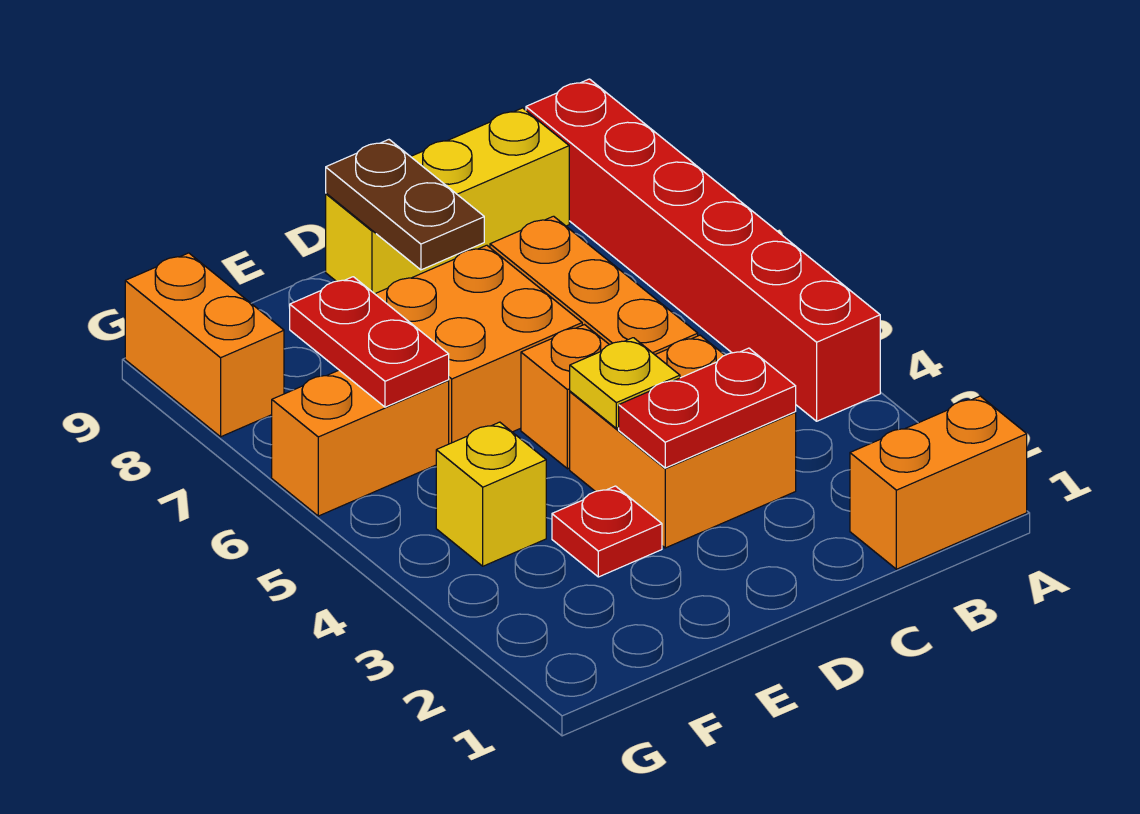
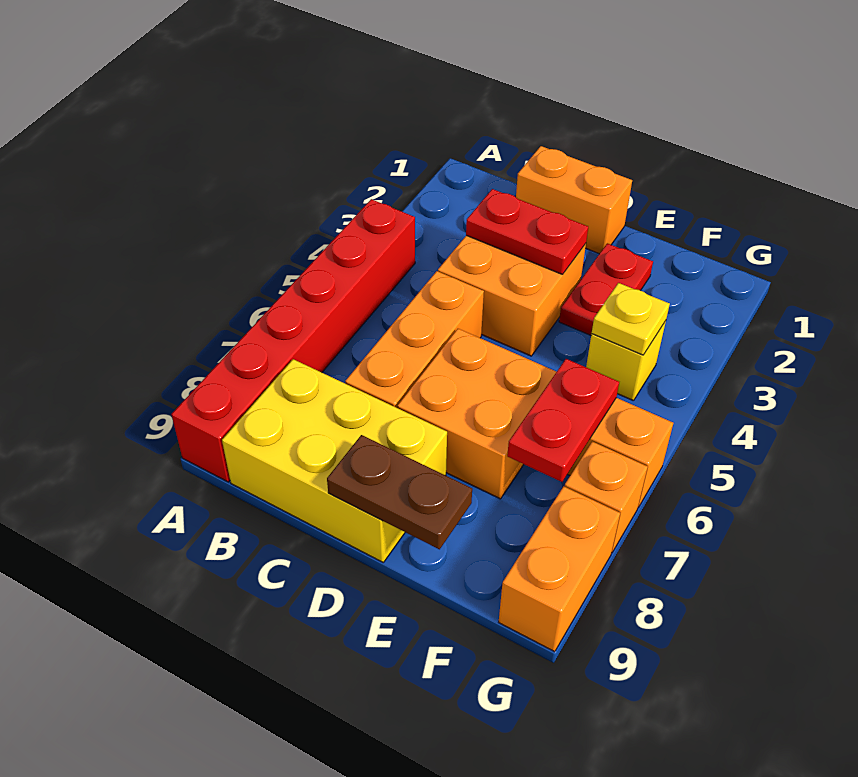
orange brick A1:B1 level 1 -> orange brick C1:D1 level 1
yellow brick B9:D9 level 1 -> yellow brick B8:D9 level 1
yellow plate D4 level 2 -> yellow plate F4 level 2
orange brick D5 level 1 -> orange brick G7 level 1
brown plate D8:D9 level 2 -> brown plate D9:E9 level 2
red plate E3 level 1 -> red plate E2:E3 level 1

